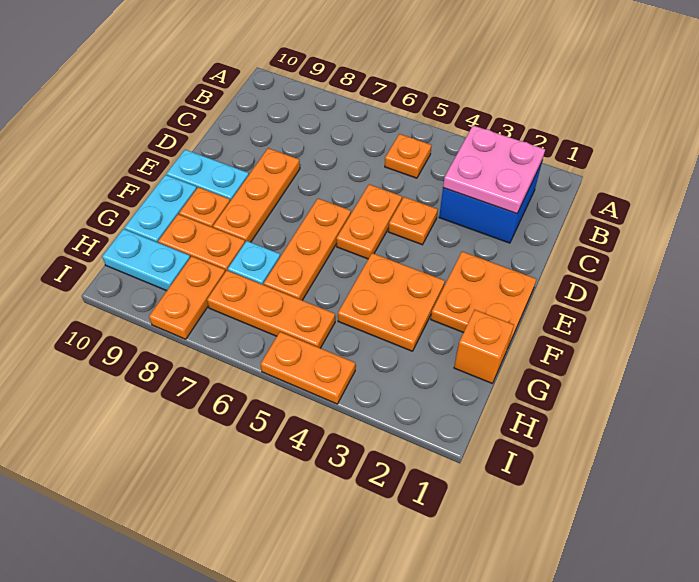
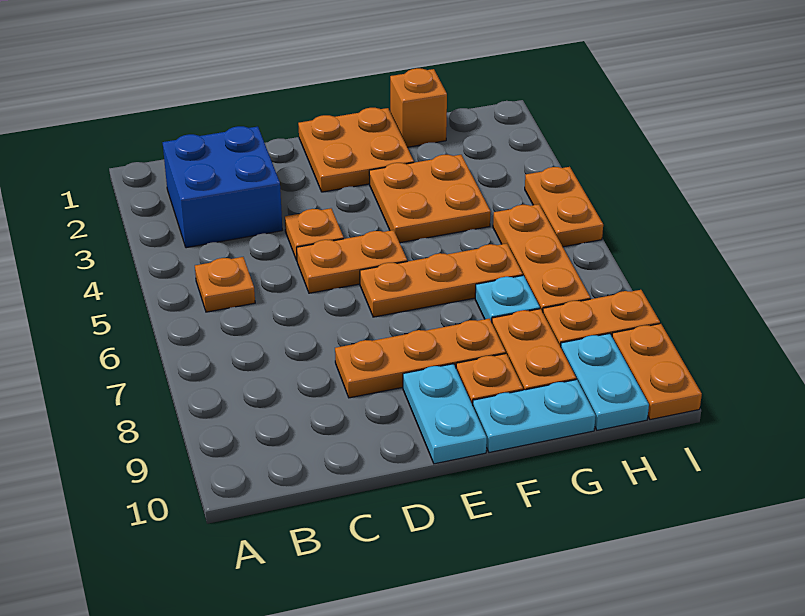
pink plate B2:C3 level 2 -> none
none -> orange plate I9:I10 level 1

